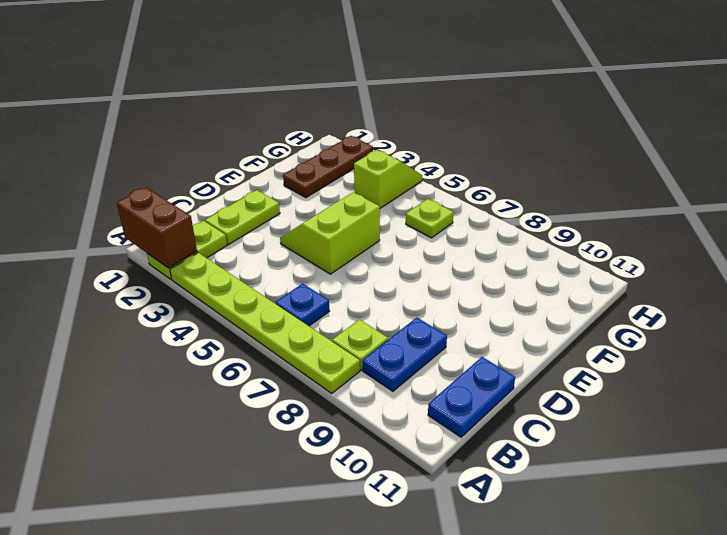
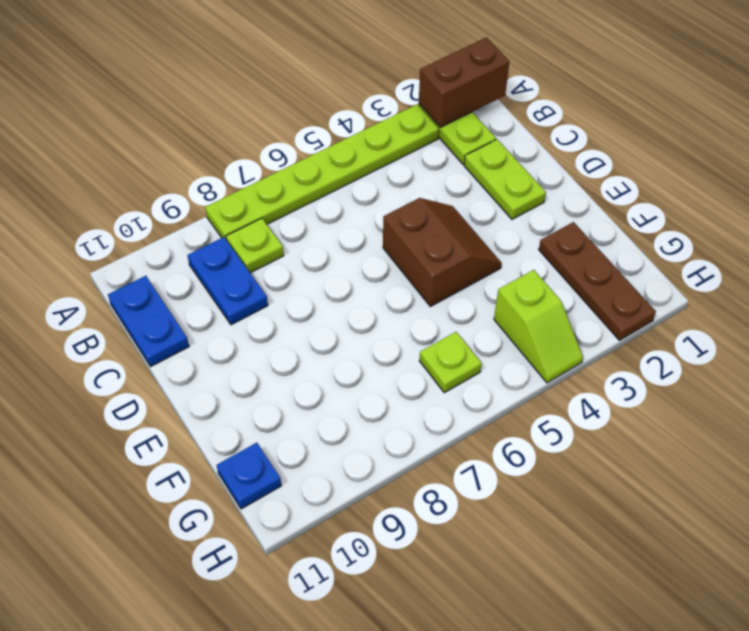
blue plate B6 level 1 -> blue plate G11 level 1
lime slope D4:E5 level 1 top 5 -> brown slope D4:E5 level 1 top 5

